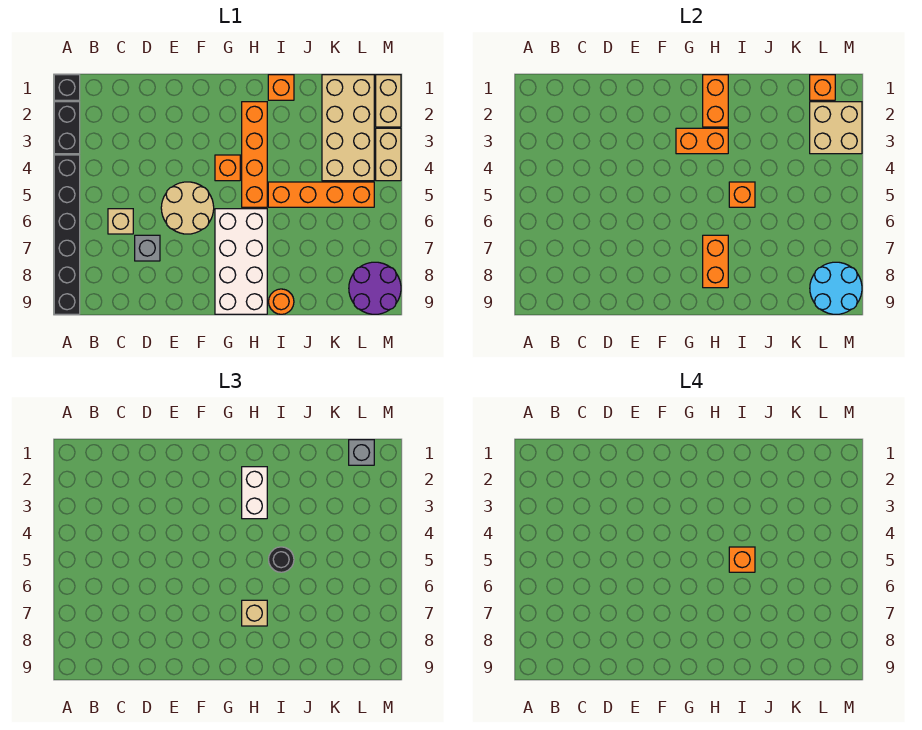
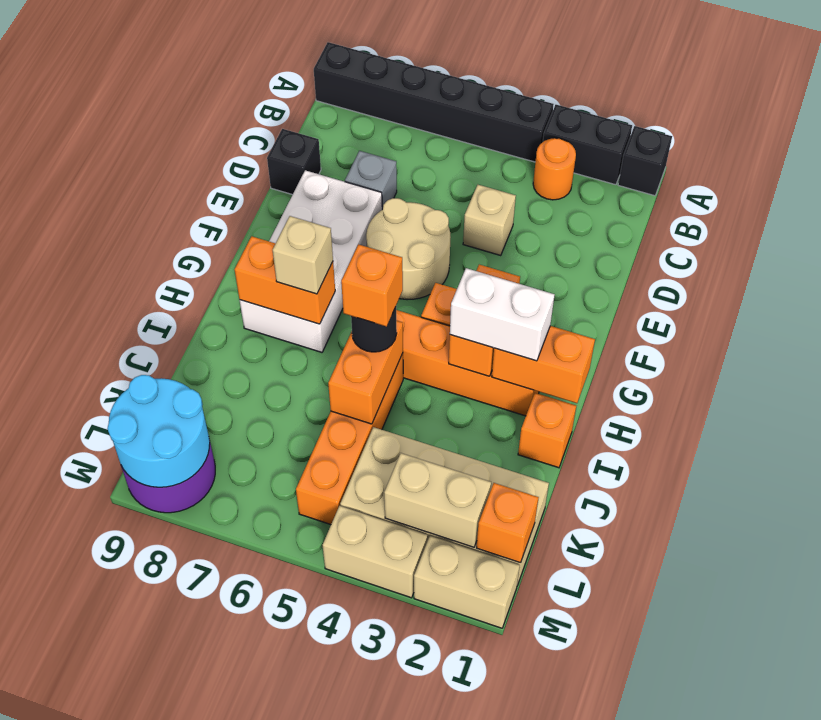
tan brick C6 level 1 -> tan brick D4 level 1
none -> black brick D9 level 1
white brick G6:H9 level 1 -> white brick E7:H8 level 1
orange brick I5 level 2 -> orange brick I5:J5 level 2
orange round brick I9 level 1 -> orange round brick B3 level 1
grey brick L1 level 3 -> none
tan brick L2:M3 level 2 -> tan brick L2:L3 level 2

